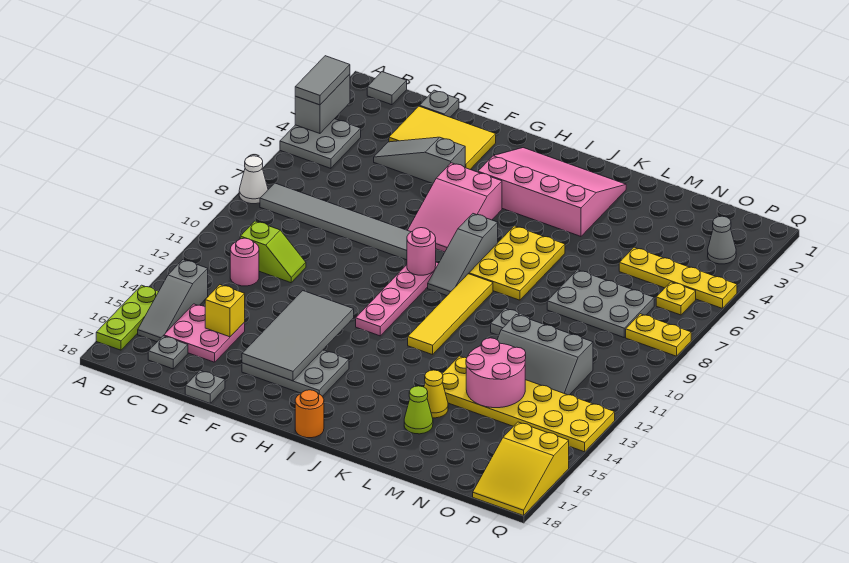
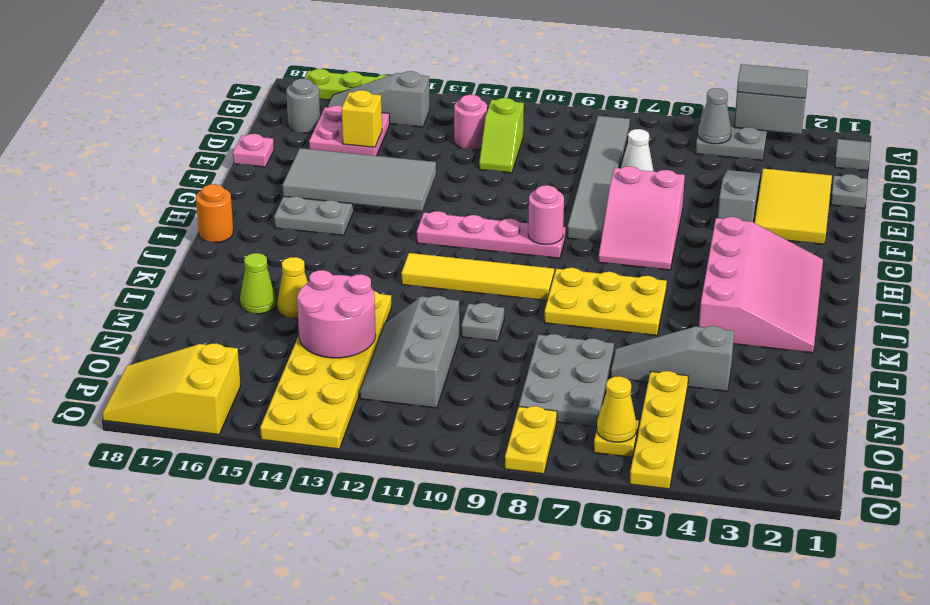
white cone A8 level 1 -> white cone D7 level 1
grey plate C17 level 1 -> grey round brick C17 level 1
grey plate E18 level 1 -> pink plate E18 level 1
pink slope G5:H7 level 1 top 5 -> pink slope F6:H7 level 1 top F
grey slope I7:I9 level 1 top 7 -> grey slope M4:M6 level 1 top 4
grey cone P3 level 1 -> grey cone B5 level 2
none -> yellow cone P6 level 2

